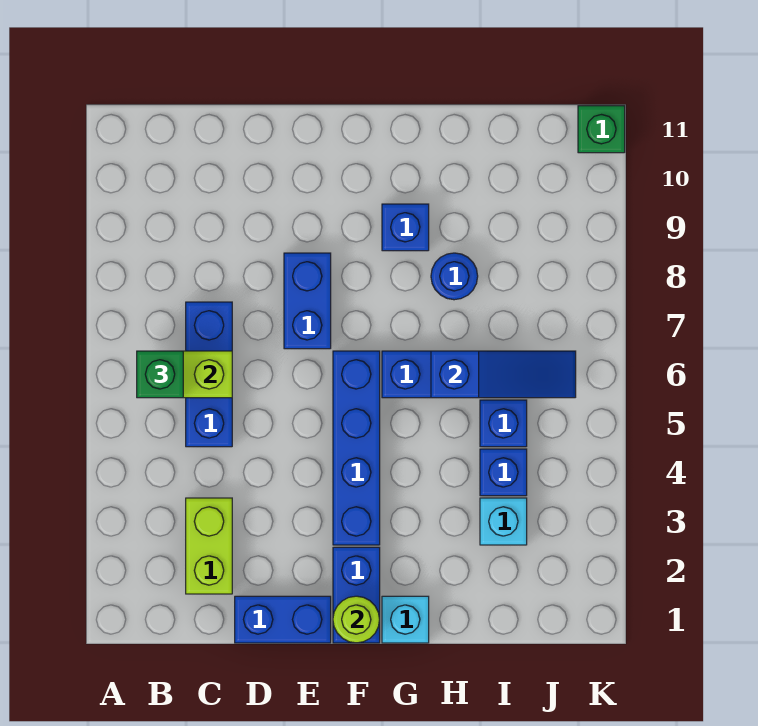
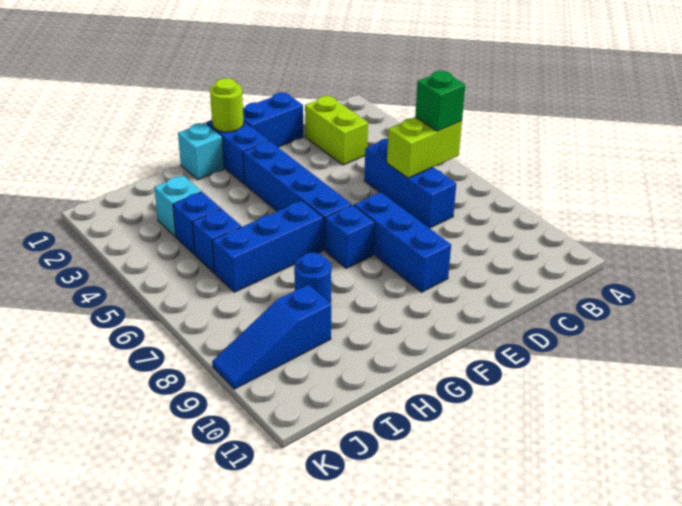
blue brick E7:E8 level 1 -> blue brick E7:E9 level 1
blue brick G9 level 1 -> blue brick F7 level 1
blue slope H6:J6 level 2 top H -> blue slope I9:K9 level 1 top I
green brick K11 level 1 -> none

